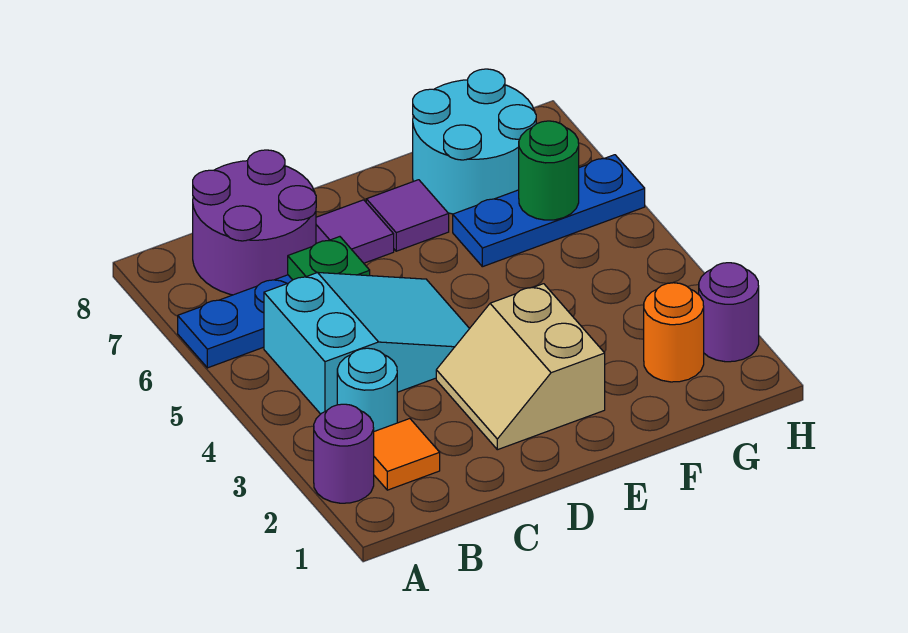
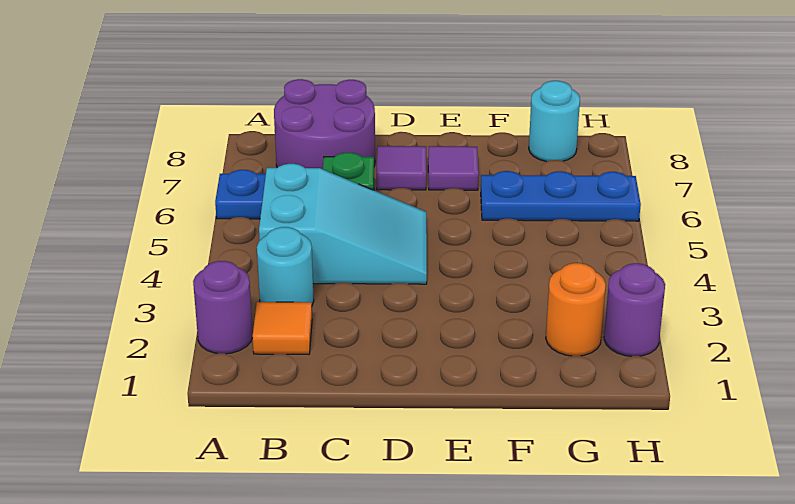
tan slope D2:E3 level 1 top E -> none
cyan round brick F7:G8 level 1 -> cyan round brick G8 level 1
green round brick G6 level 2 -> none

